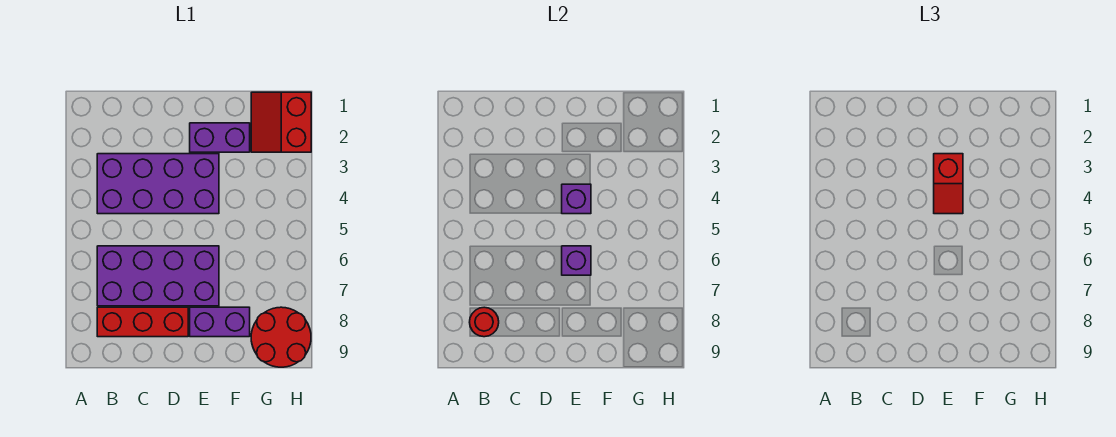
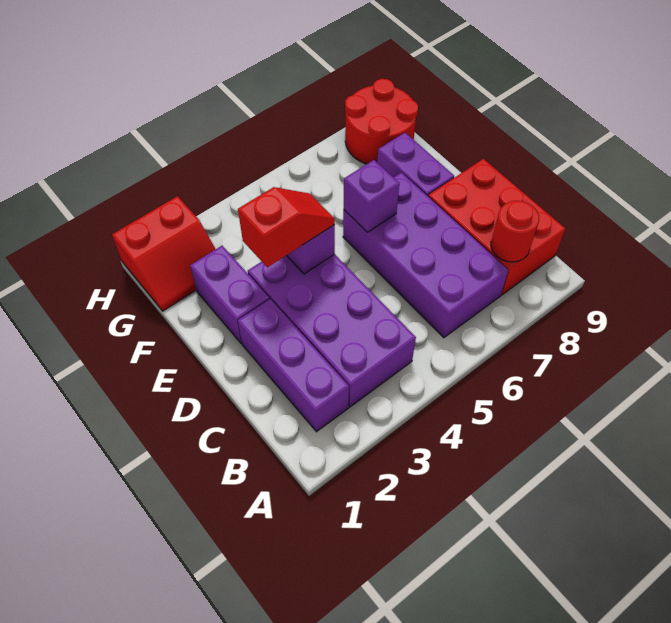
none -> purple brick B2:D2 level 1
red brick B8:D8 level 1 -> red brick B8:D9 level 1

